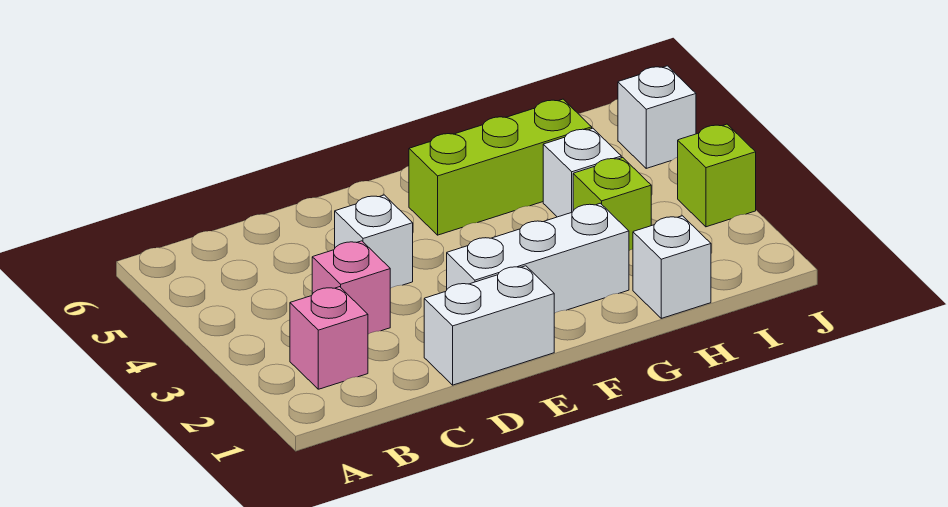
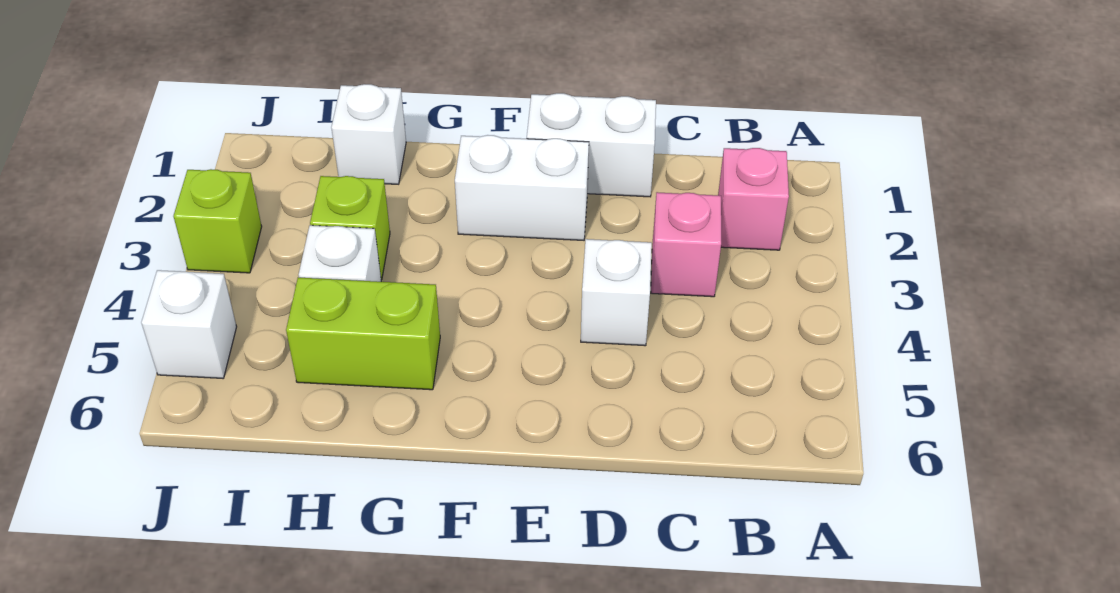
white brick E2:G2 level 1 -> white brick E2:F2 level 1
lime brick F5:H5 level 1 -> lime brick G5:H5 level 1

